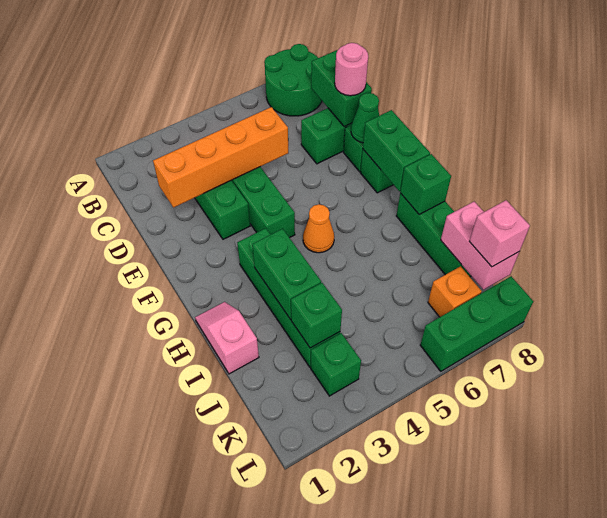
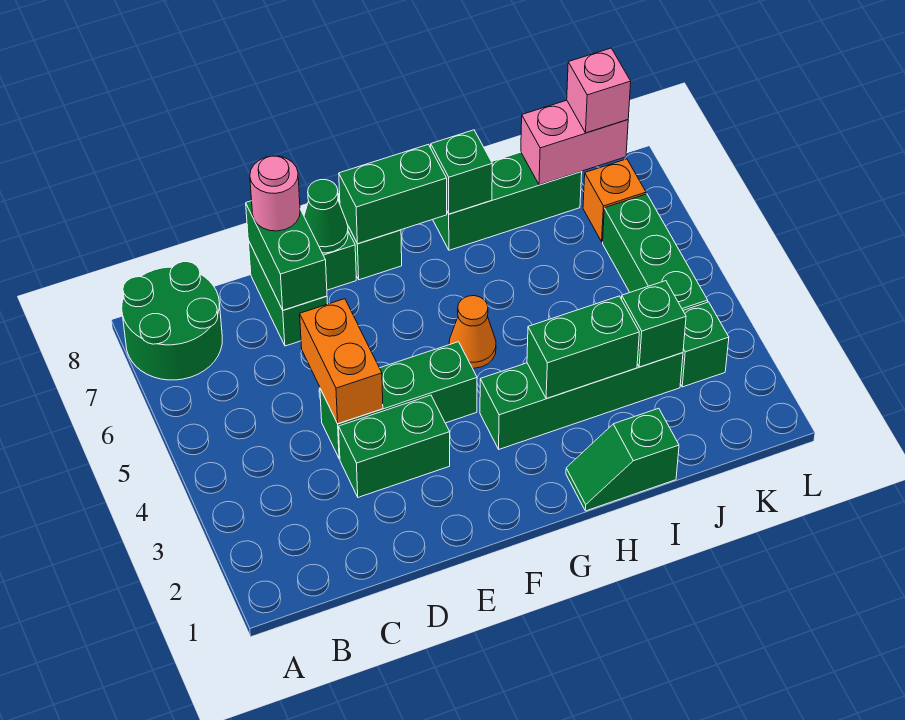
green brick C8:D8 level 2 -> green brick D7:D8 level 2
orange brick D2:D5 level 2 -> orange brick D4:D5 level 2
pink slope H1:I1 level 1 top I -> green slope H1:I1 level 1 top I
green brick L6:L8 level 1 -> green brick K4:K6 level 1

